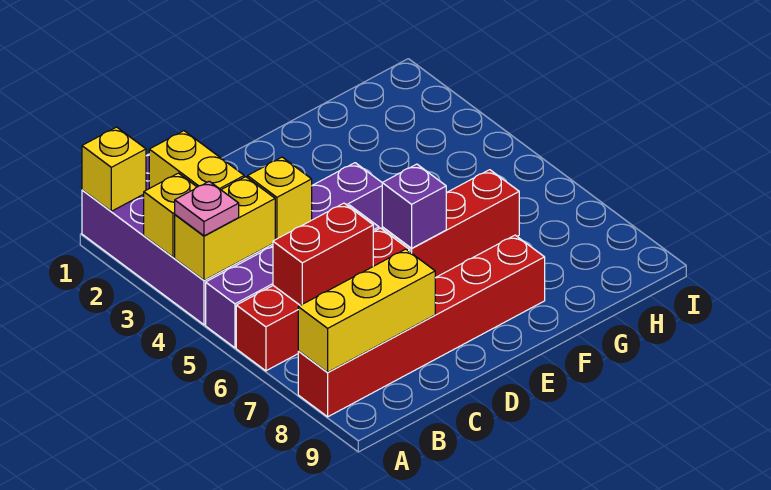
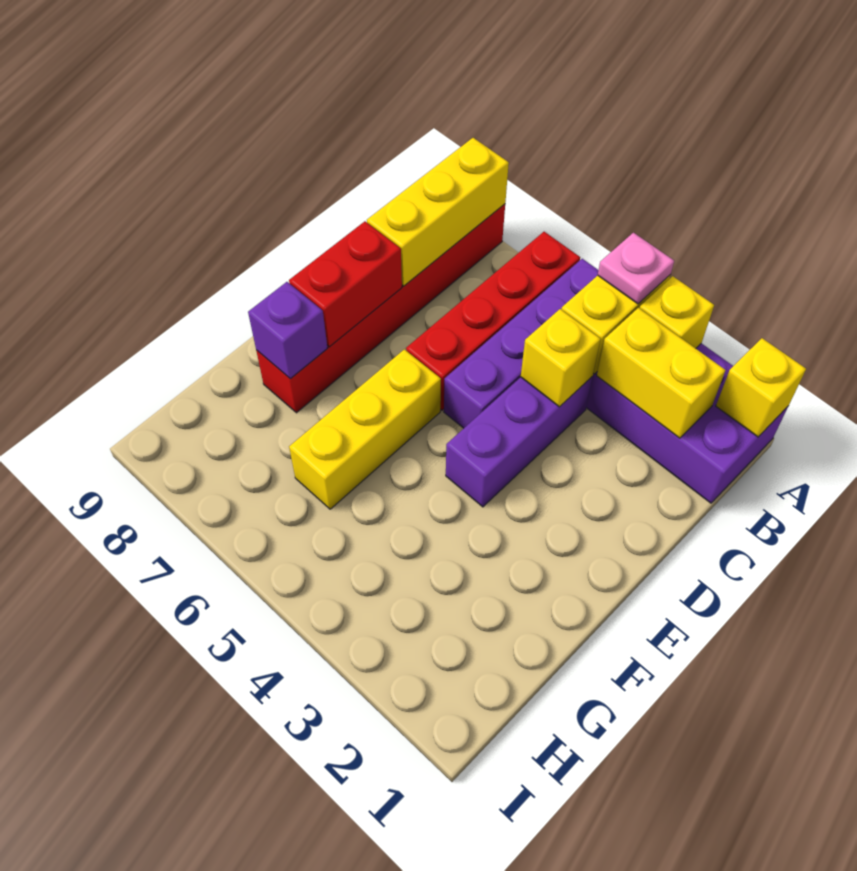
red brick B6:C6 level 2 -> red brick D8:E8 level 2
red brick E6:G6 level 1 -> yellow brick E6:G6 level 1
purple brick E6 level 2 -> purple brick F8 level 2

